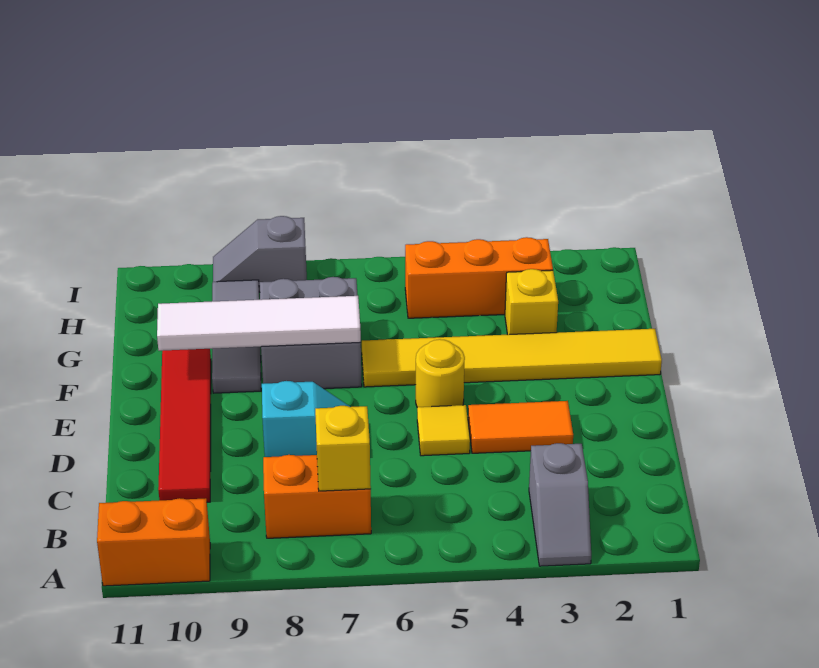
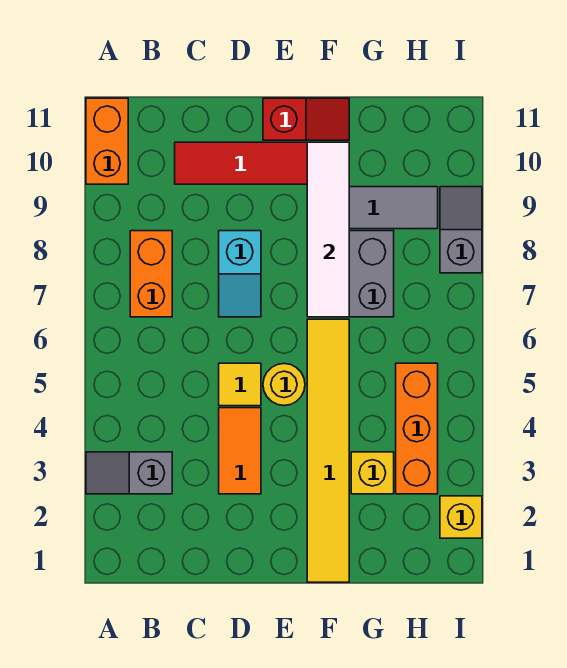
yellow brick B7 level 2 -> yellow brick I2 level 1
none -> red slope E11:F11 level 1 top E

